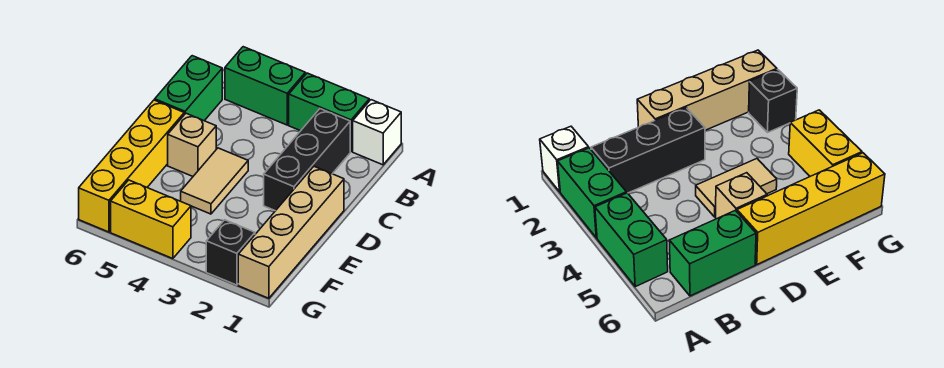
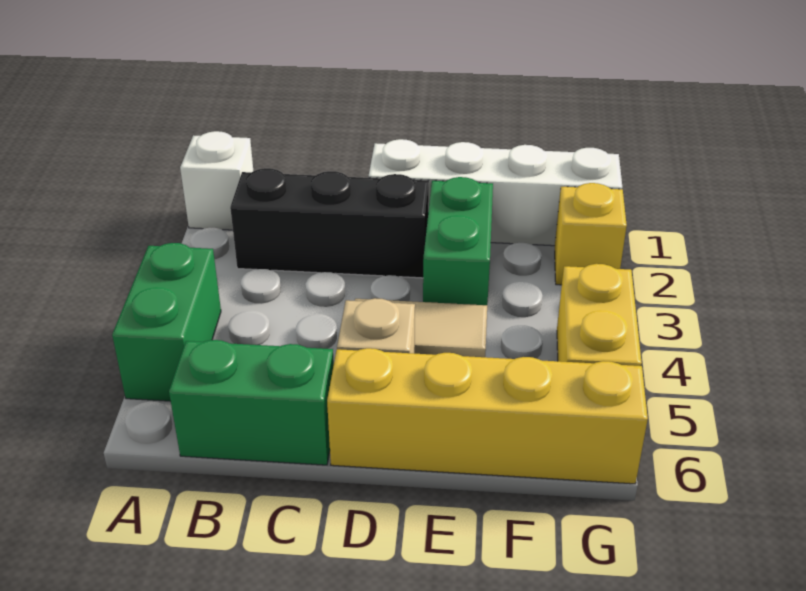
green brick A2:A3 level 1 -> green brick E2:E3 level 1
tan brick D1:G1 level 1 -> white brick D1:G1 level 1
black brick G2 level 1 -> yellow brick G2 level 1

